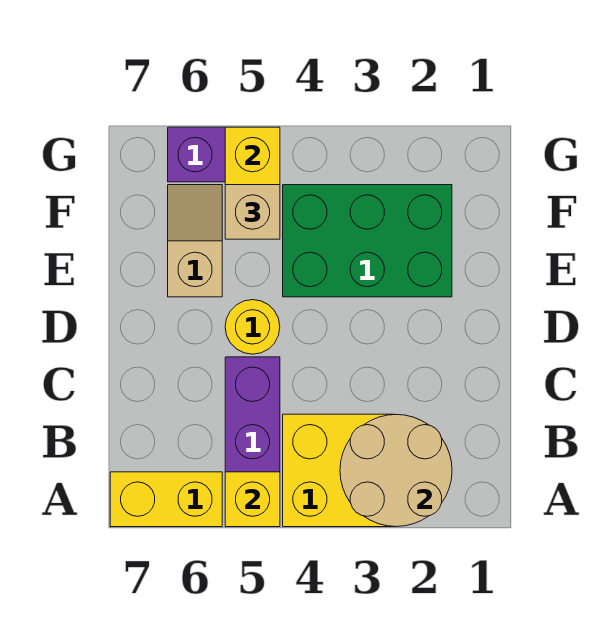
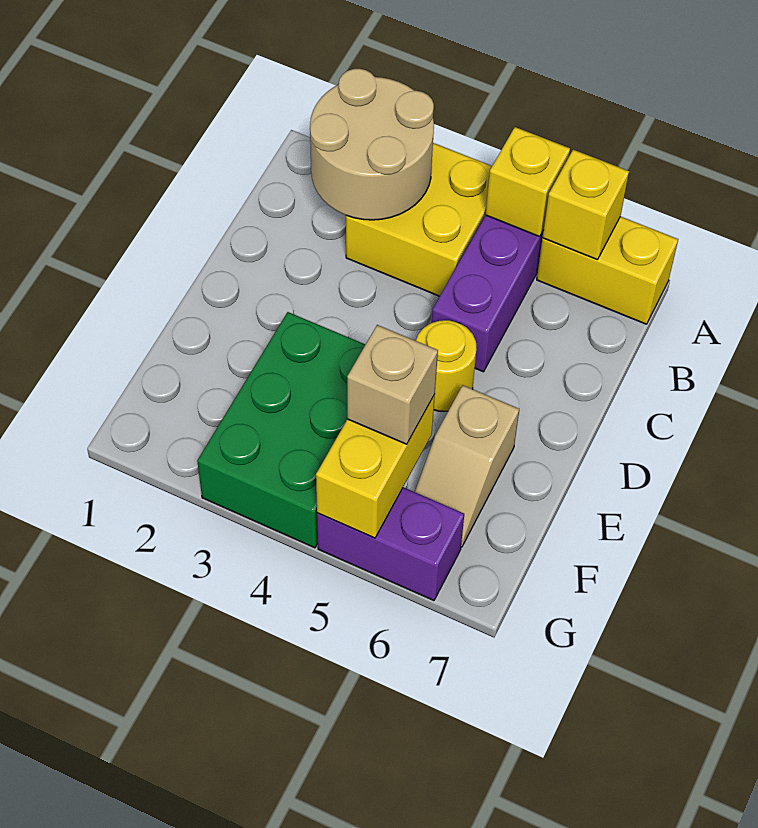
none -> yellow brick A6 level 2
green brick E2:F4 level 1 -> green brick E3:G4 level 1

